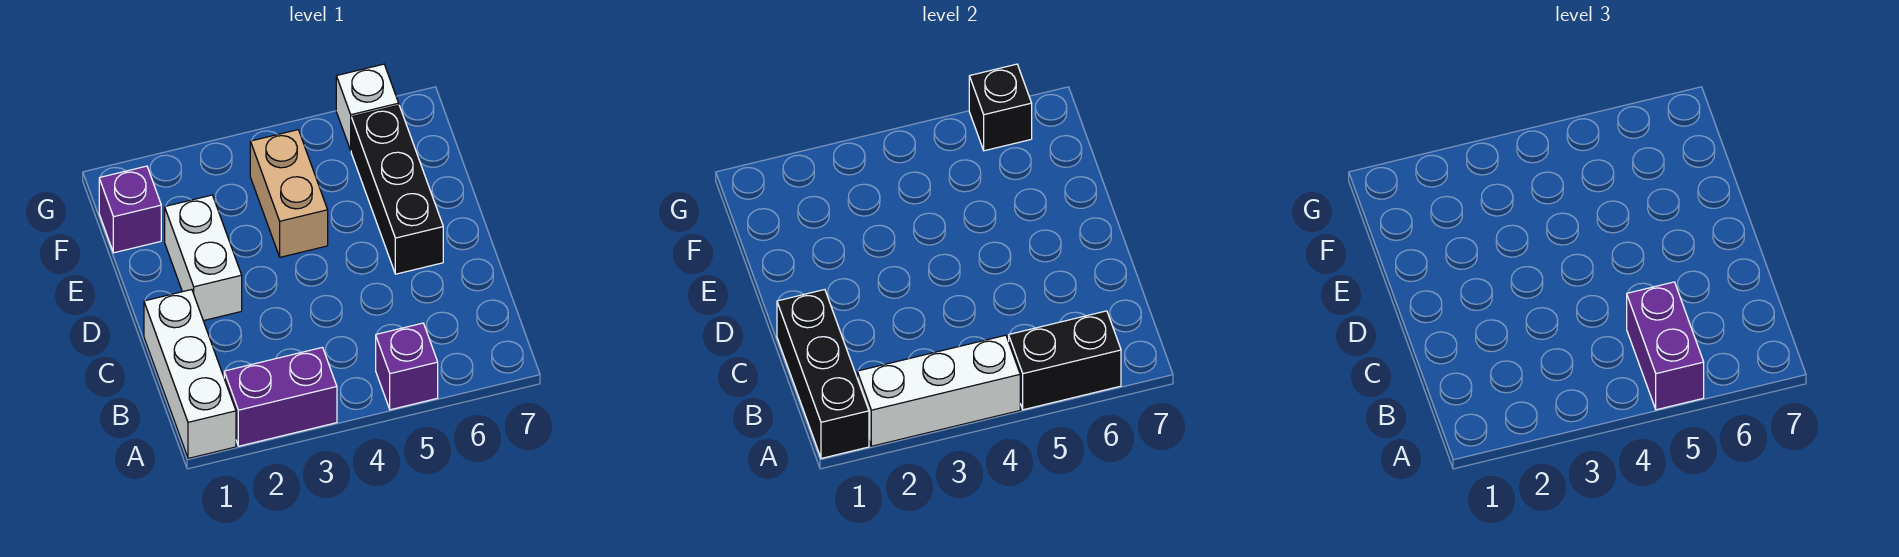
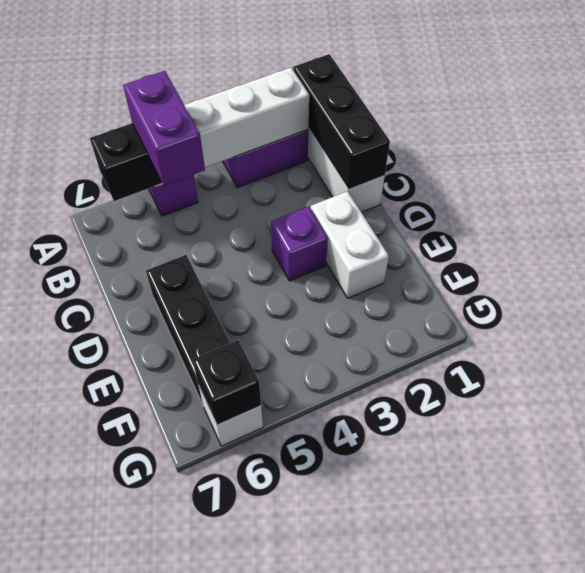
tan brick E4:F4 level 1 -> none
purple brick F1 level 1 -> purple brick D3 level 1

